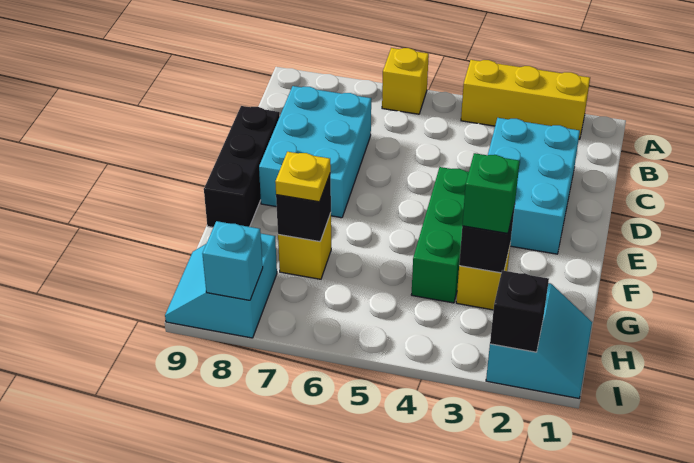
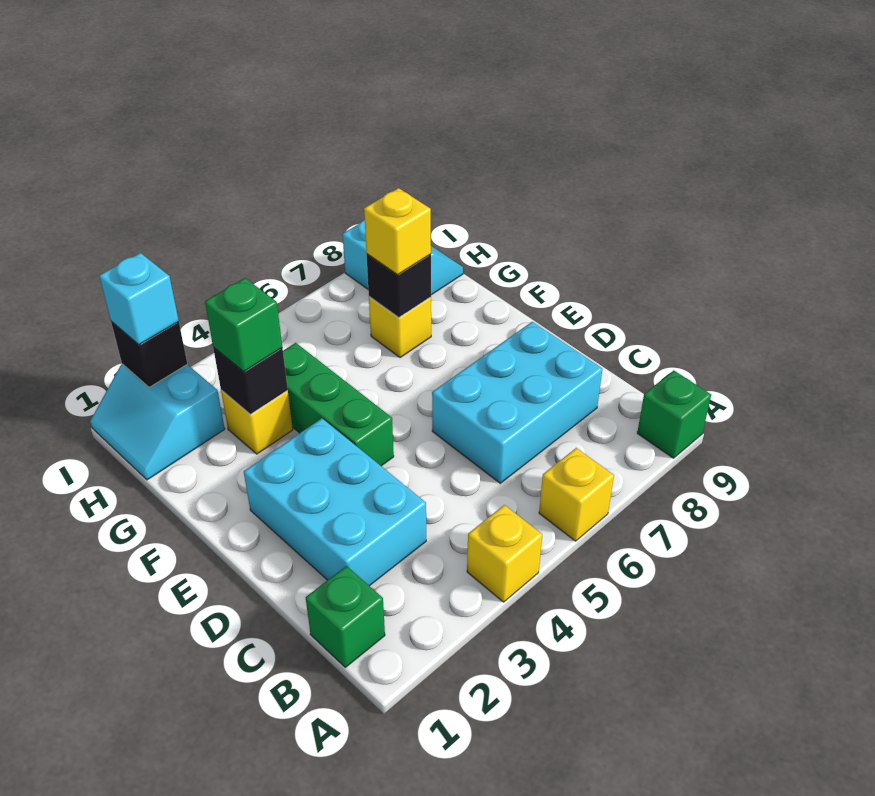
yellow brick A2:A4 level 1 -> yellow brick A4 level 1
none -> green brick A9 level 1
none -> green brick B1 level 1
cyan brick C7:E8 level 1 -> cyan brick C6:D8 level 1
black brick D9:F9 level 1 -> none
yellow plate G7 level 3 -> yellow brick G7 level 3
cyan brick I8 level 2 -> cyan brick I2 level 3

